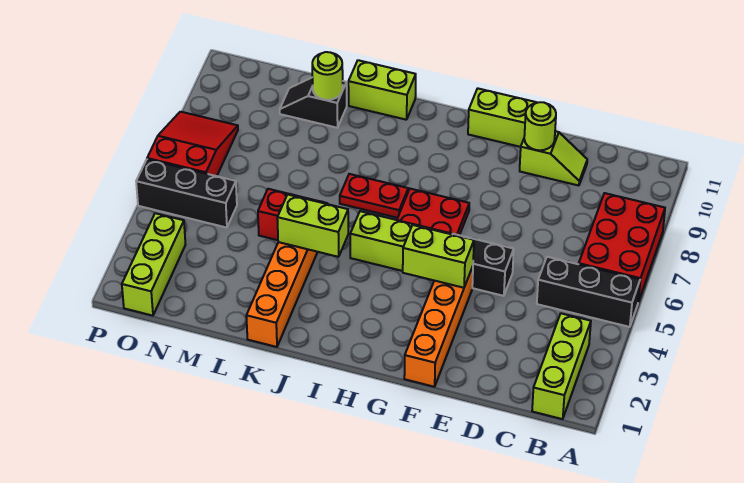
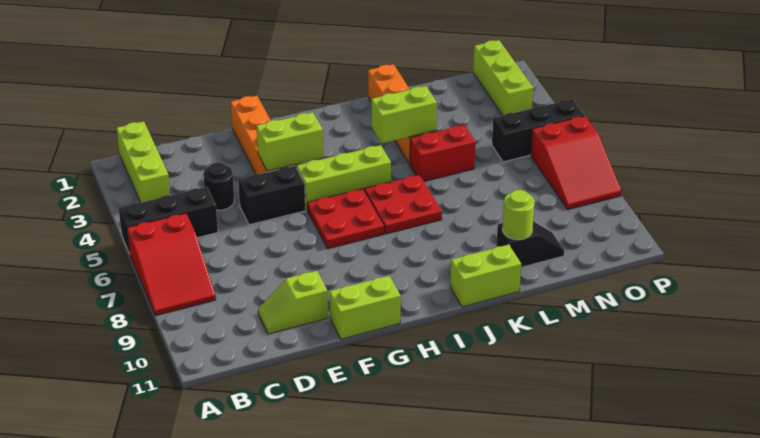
red brick A6:B8 level 1 -> red slope A6:B8 level 1 top 6
none -> black round brick D4 level 1
lime round brick E10 level 2 -> none
red plate I7:J7 level 1 -> red plate I6:J7 level 1

